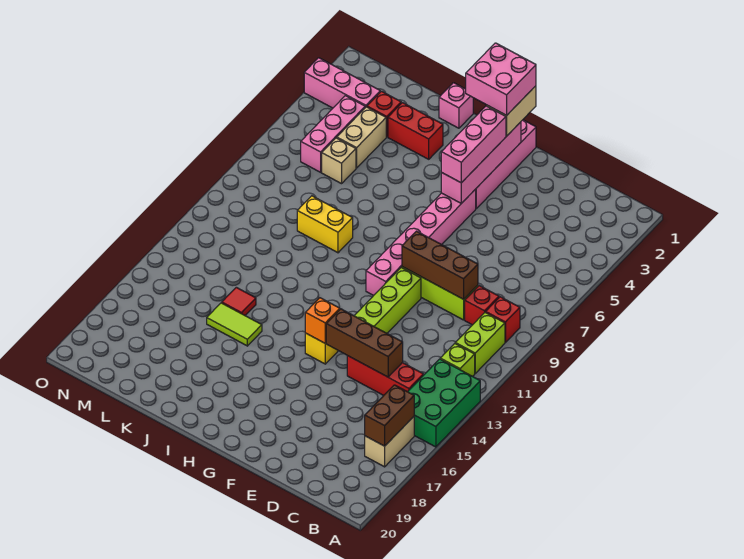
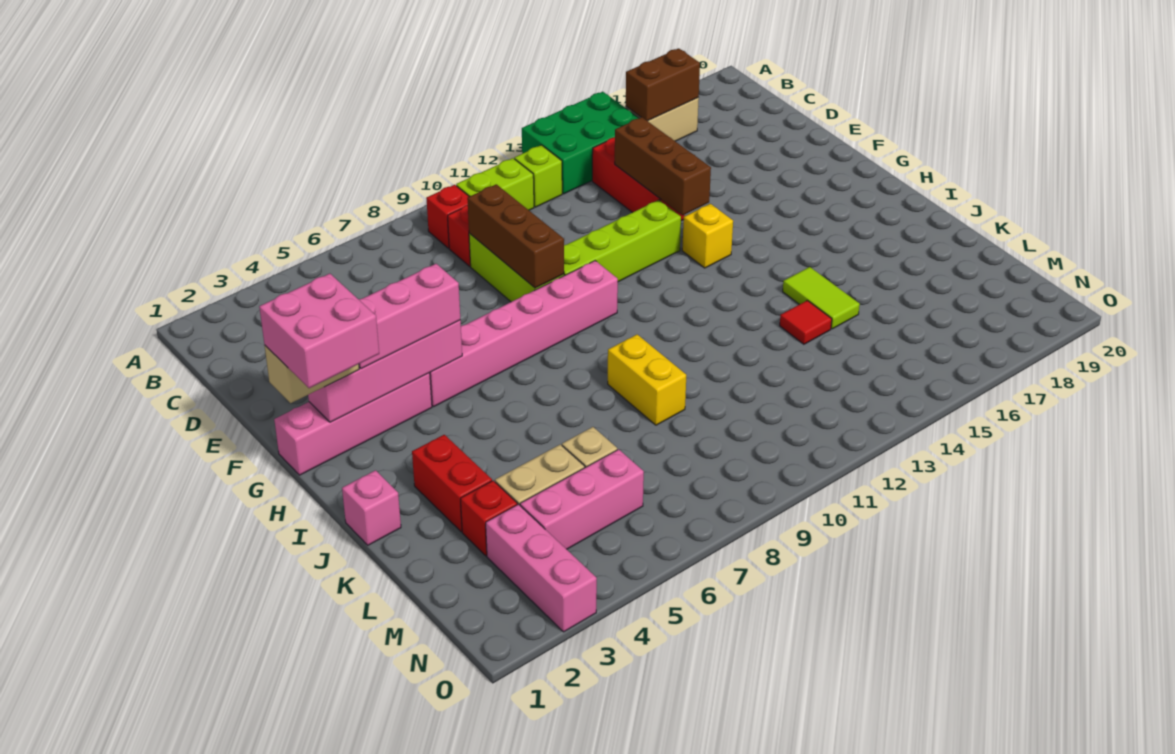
orange brick G14 level 2 -> none

